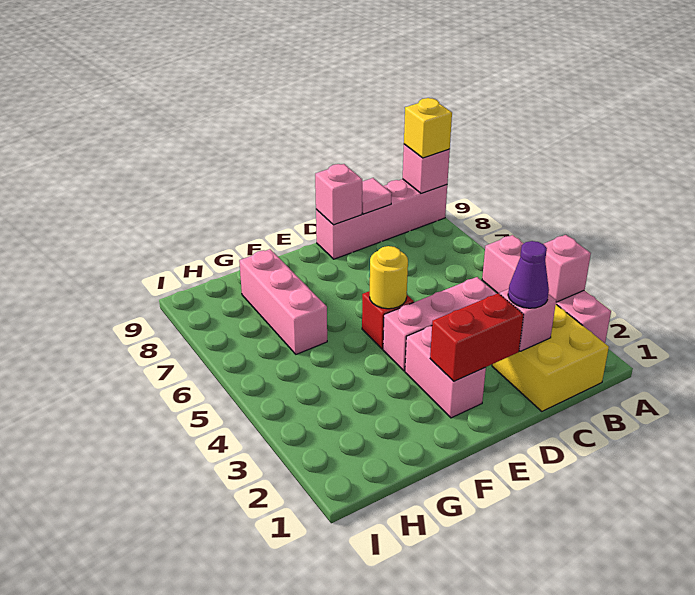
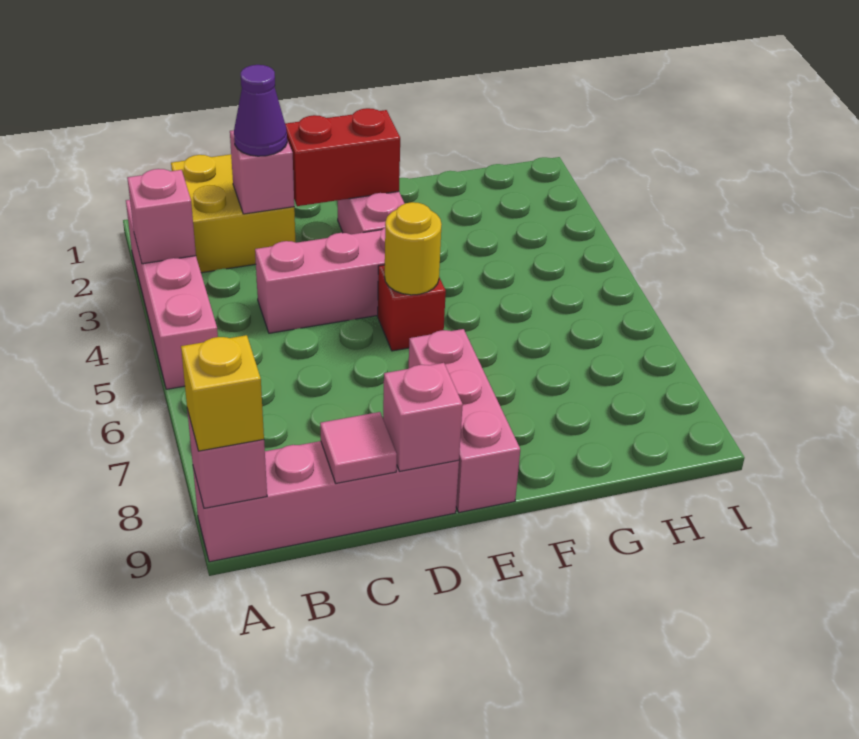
pink brick G6:G8 level 1 -> pink brick E7:E9 level 1

